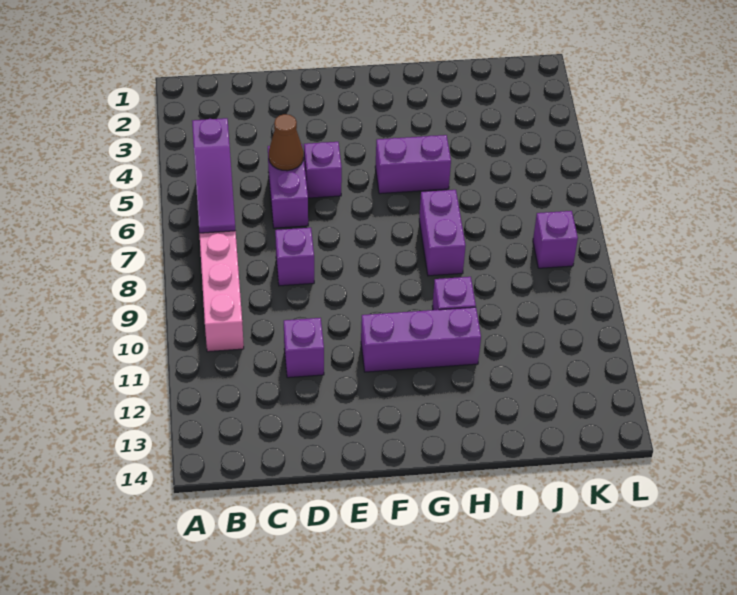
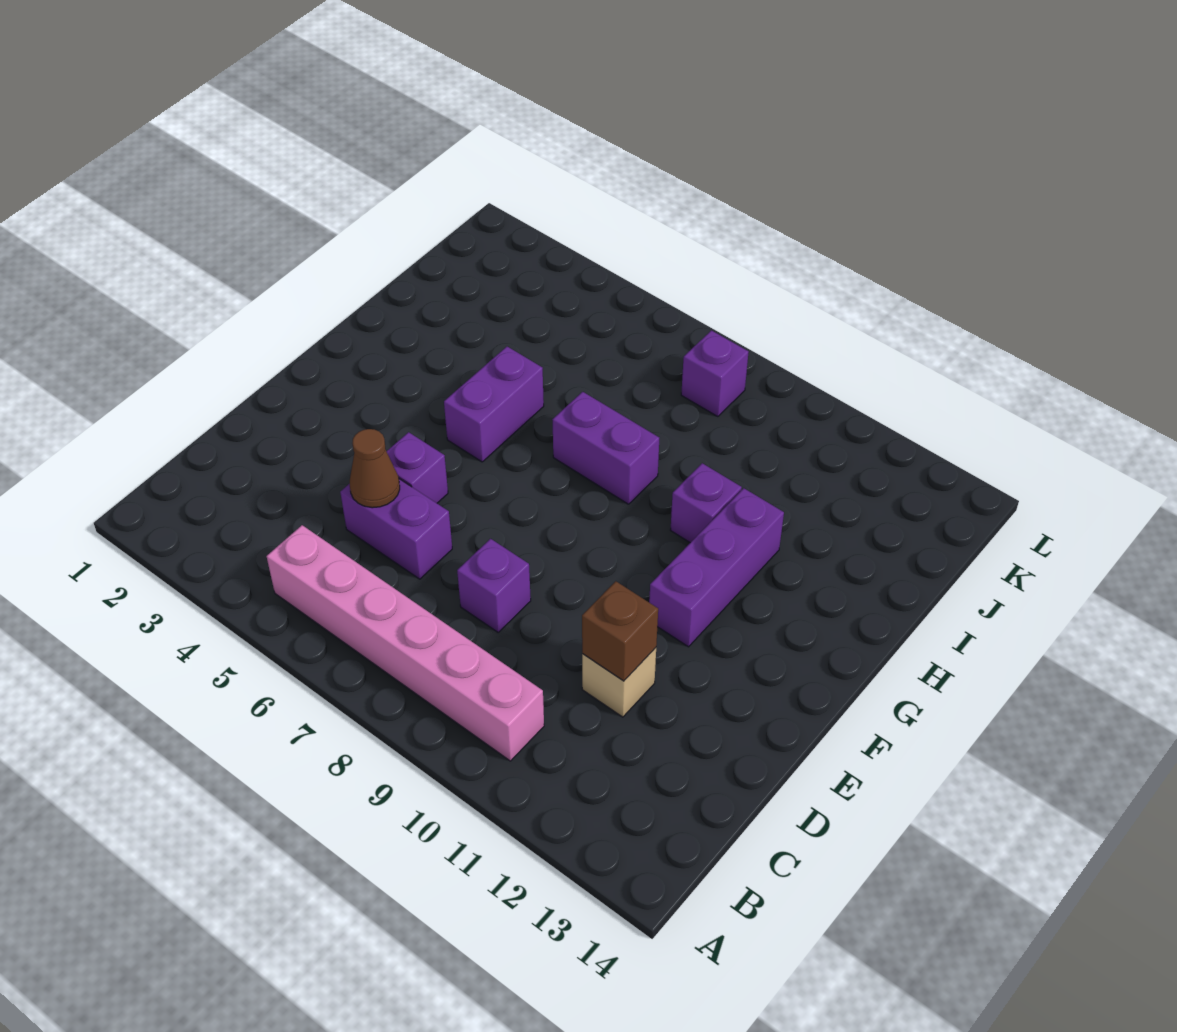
purple slope B5:B7 level 2 top 5 -> none
purple brick D11 level 1 -> tan brick D11 level 1
none -> brown brick D11 level 2

